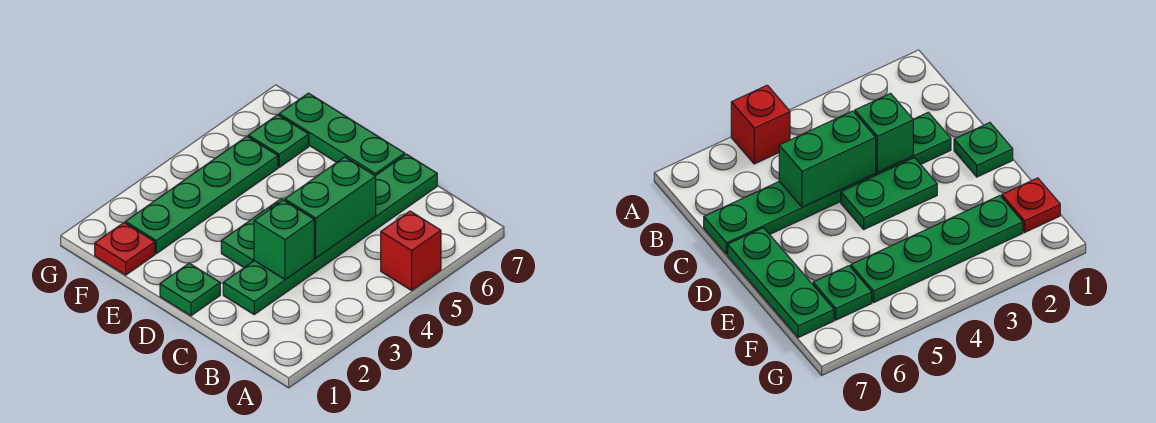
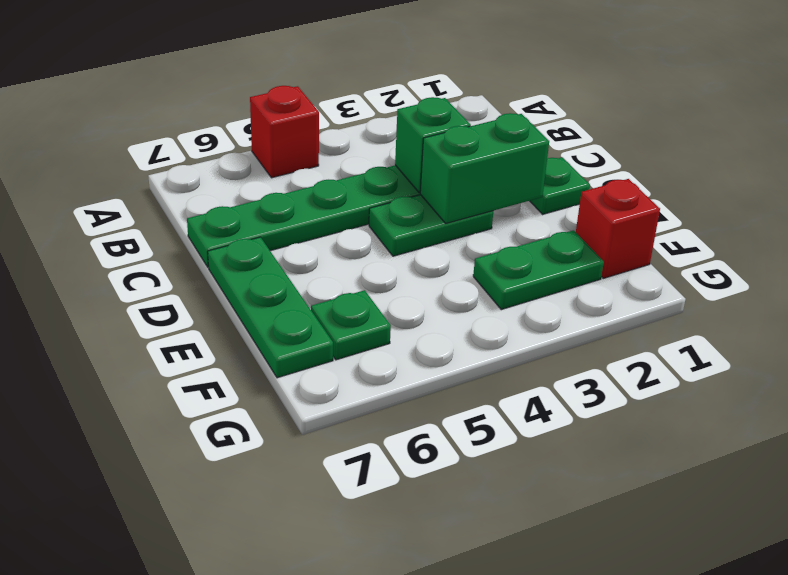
green brick C4:C5 level 2 -> green brick D2:D3 level 2
red plate F1 level 1 -> red brick F1 level 1
green plate F2:F5 level 1 -> green plate F2:F3 level 1

